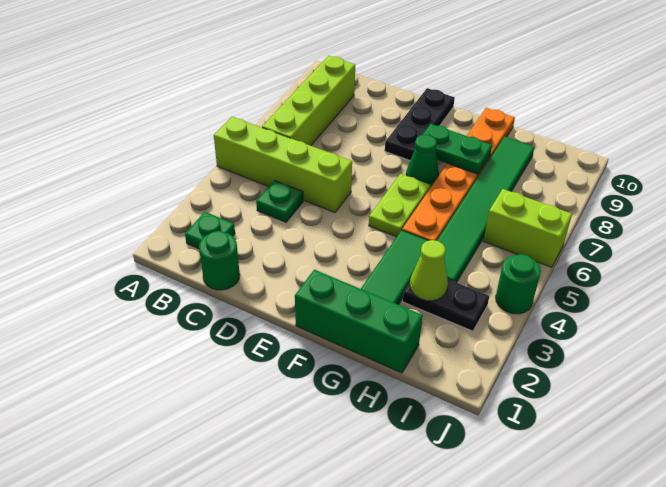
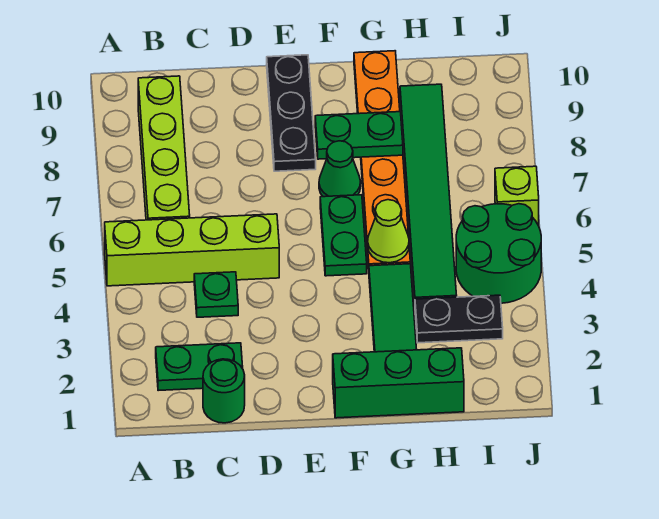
green plate B2 level 1 -> green plate B2:C2 level 1
lime plate F5:F6 level 1 -> green plate F5:F6 level 1
lime cone H3 level 2 -> lime cone G5 level 2
lime brick I6:J6 level 1 -> lime brick J6 level 1
green round brick J4 level 1 -> green round brick I4:J5 level 1

